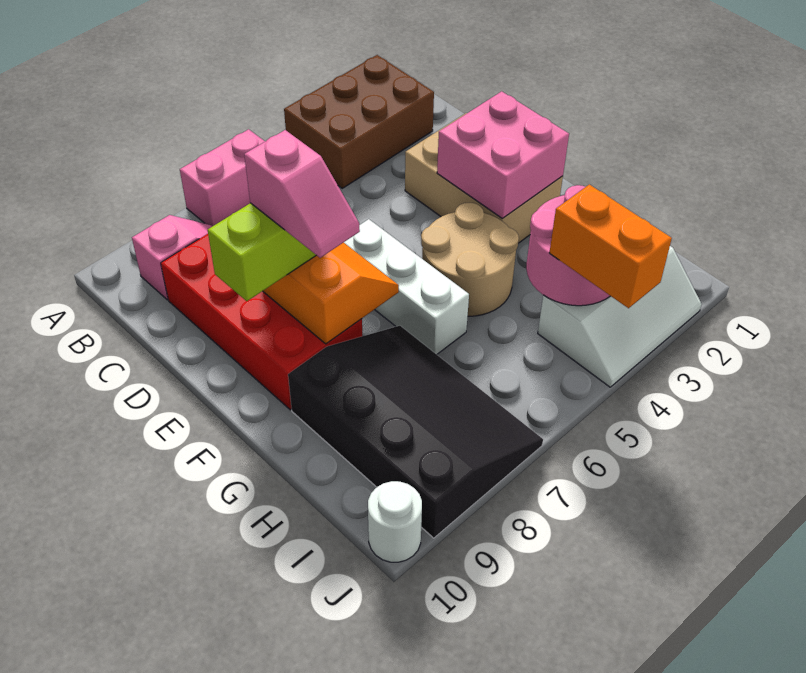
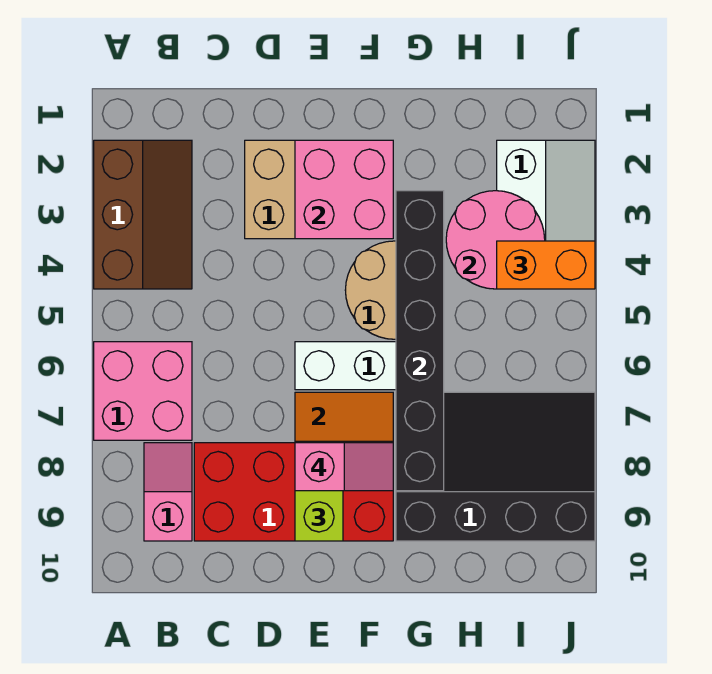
brown brick A2:B4 level 1 -> brown slope A2:B4 level 1 top A
pink brick A6:A7 level 1 -> pink brick A6:B7 level 1
none -> black brick G3:G8 level 2
white round brick J10 level 1 -> none

